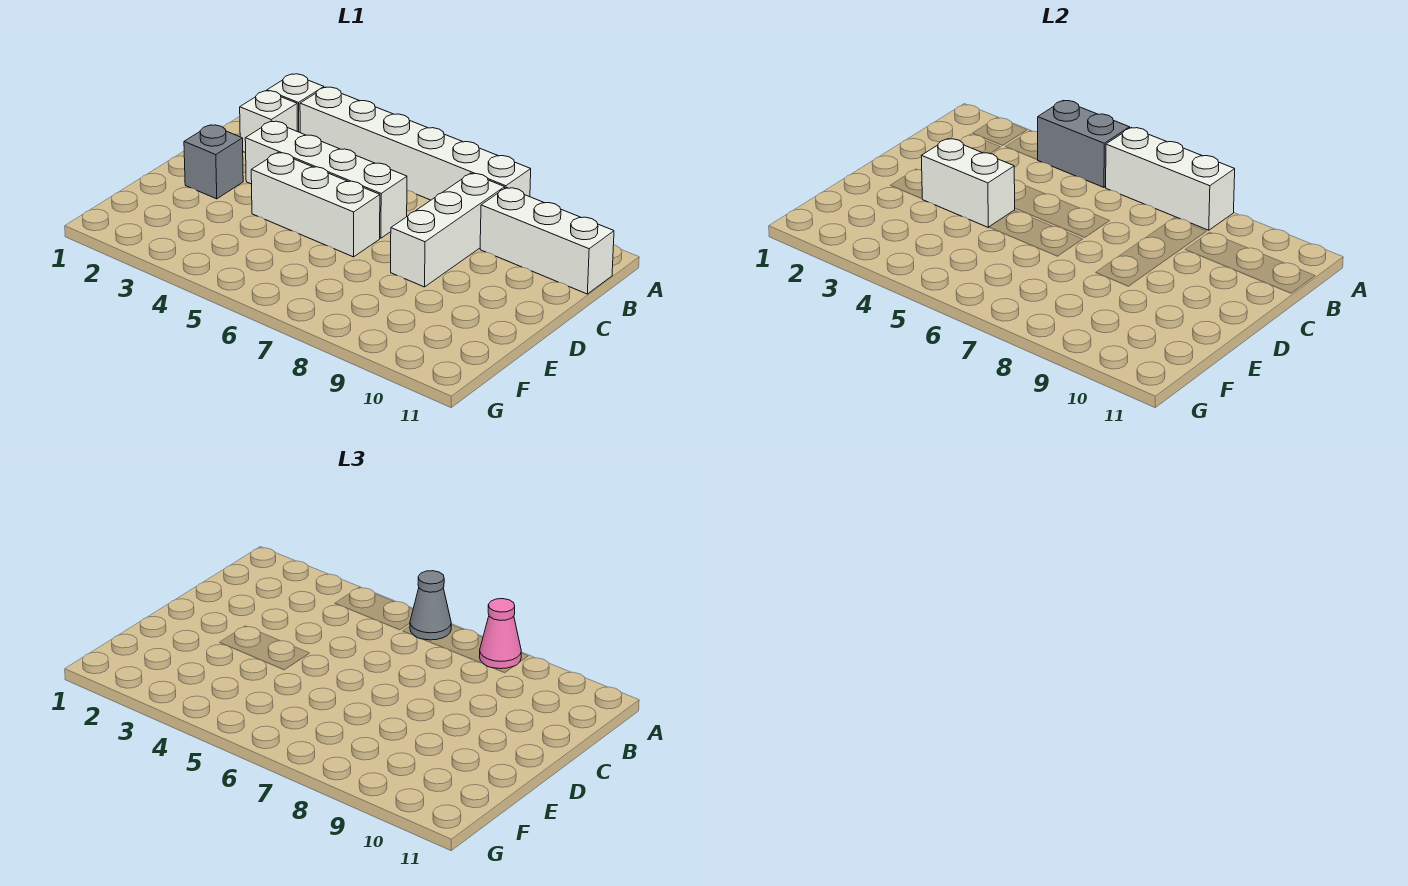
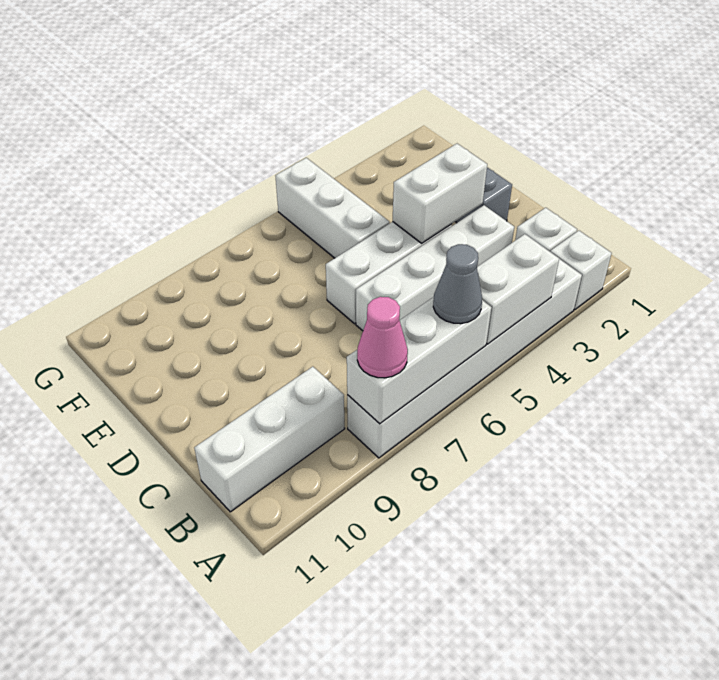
grey brick A4:A5 level 2 -> white brick A4:A5 level 2
white brick B8:D8 level 1 -> white brick E5:G5 level 1

